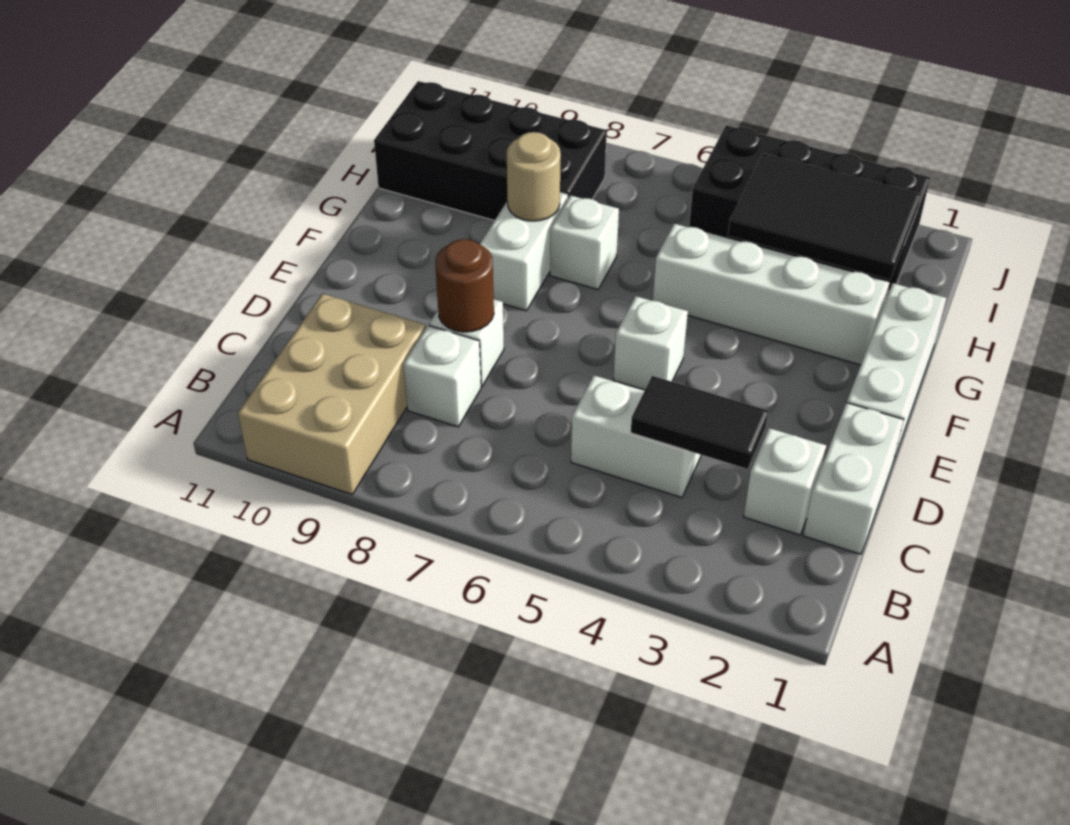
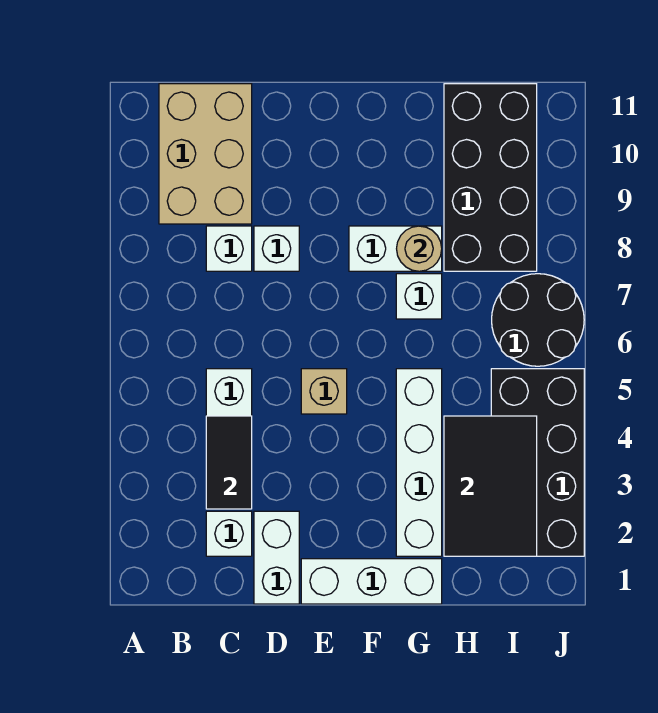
tan brick A9:C10 level 1 -> tan brick B9:C11 level 1
white brick C1:D1 level 1 -> white brick D1:D2 level 1
brown round brick D8 level 2 -> none
white brick E5 level 1 -> tan brick E5 level 1
none -> black round brick I6:J7 level 1

